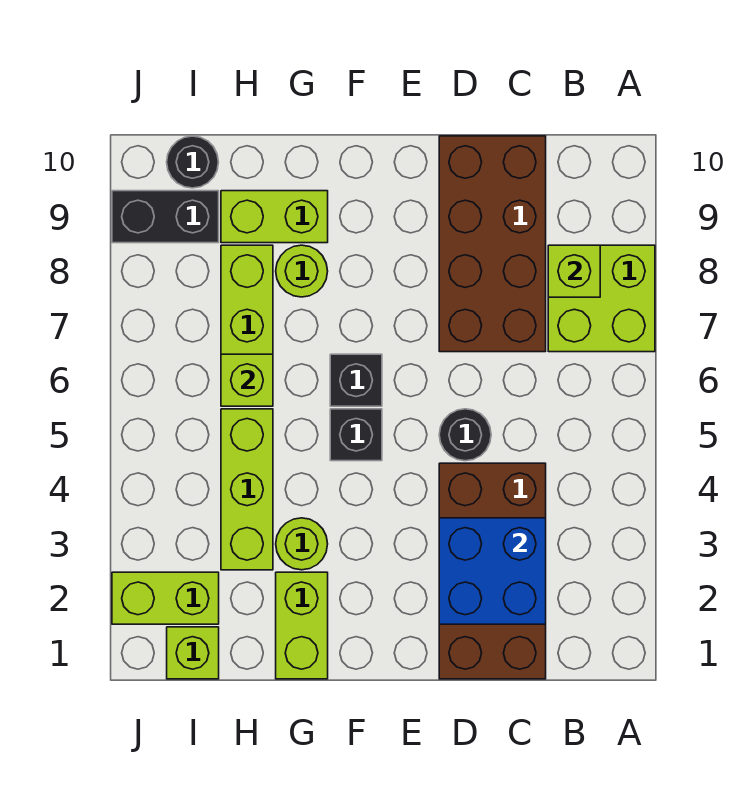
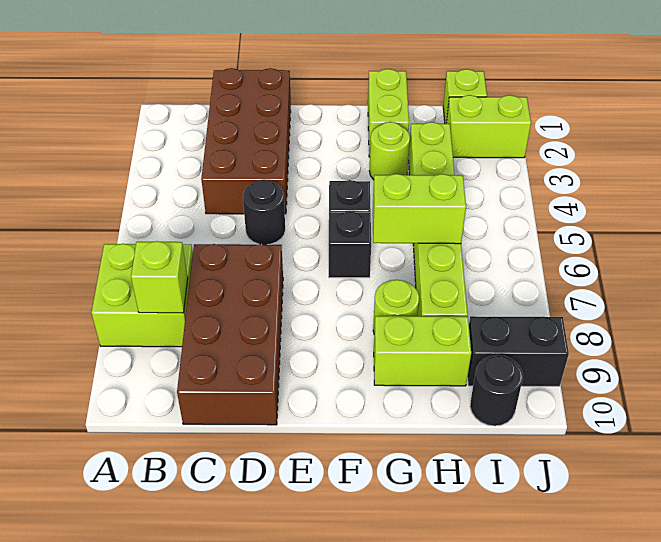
blue brick C2:D3 level 2 -> none
lime brick H6 level 2 -> lime brick G6:H6 level 2

